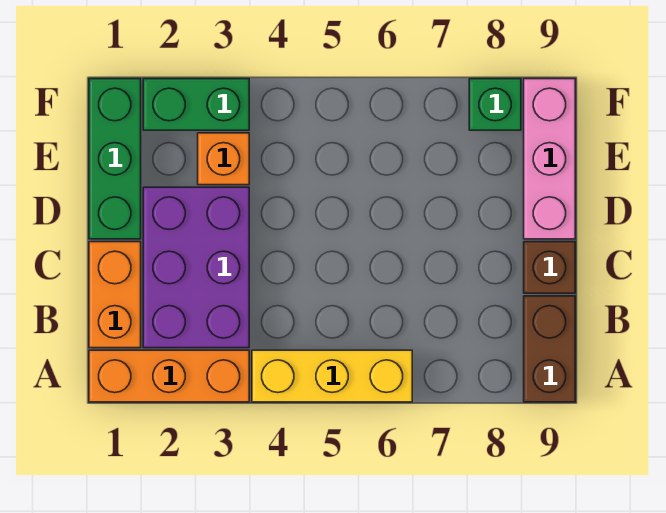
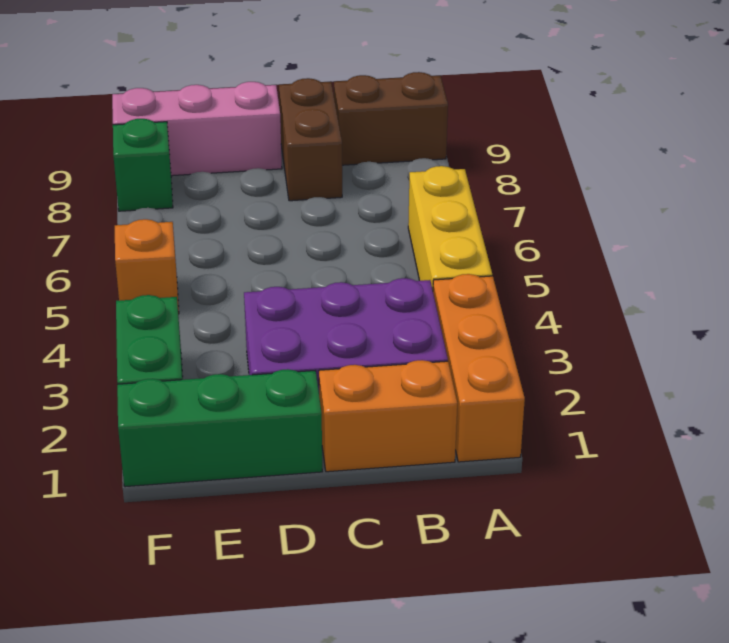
brown brick C9 level 1 -> brown brick C8:C9 level 1
orange brick E3 level 1 -> orange brick F5 level 1

